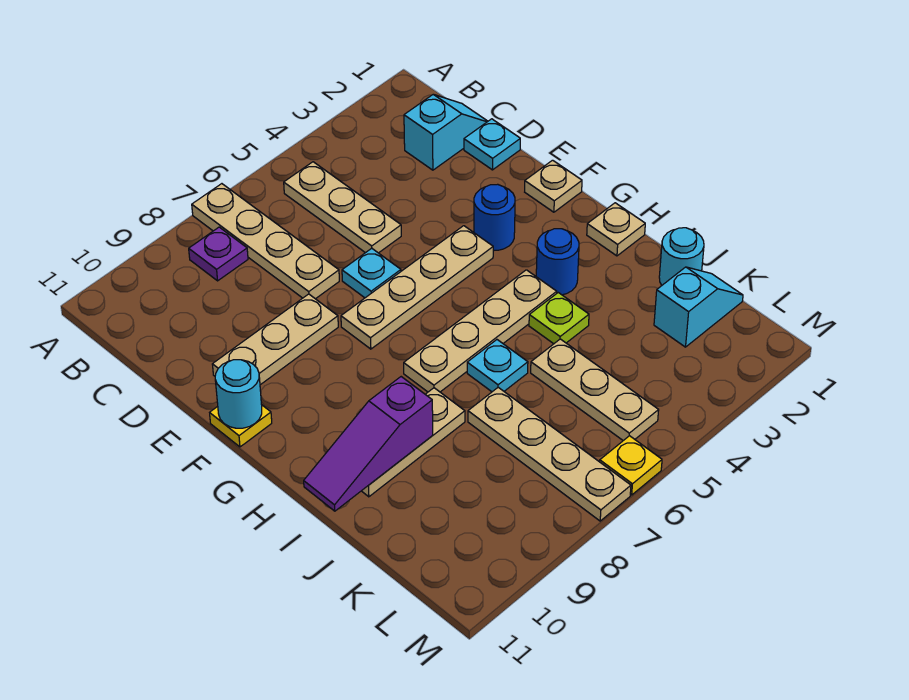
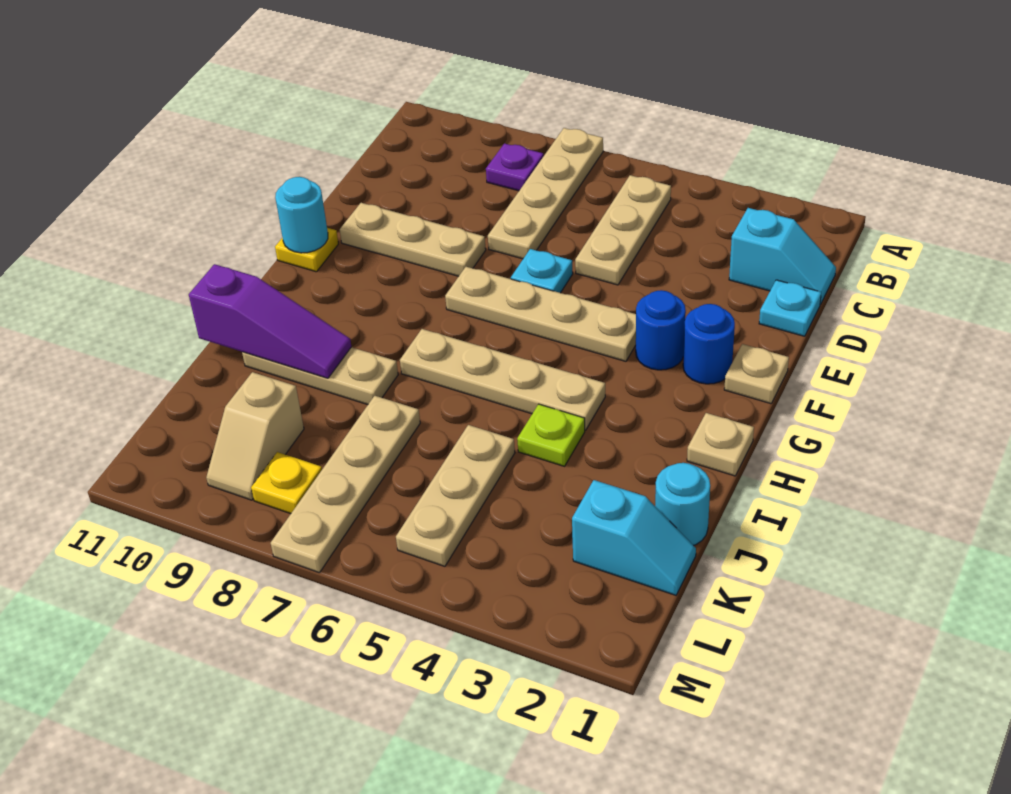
blue round brick H3 level 1 -> blue round brick F2 level 1
cyan plate I6 level 1 -> none
purple slope I9:I11 level 2 top 9 -> purple slope I9:I11 level 2 top 11
none -> tan slope K9:L9 level 1 top K
yellow plate M6 level 1 -> yellow plate L8 level 1

